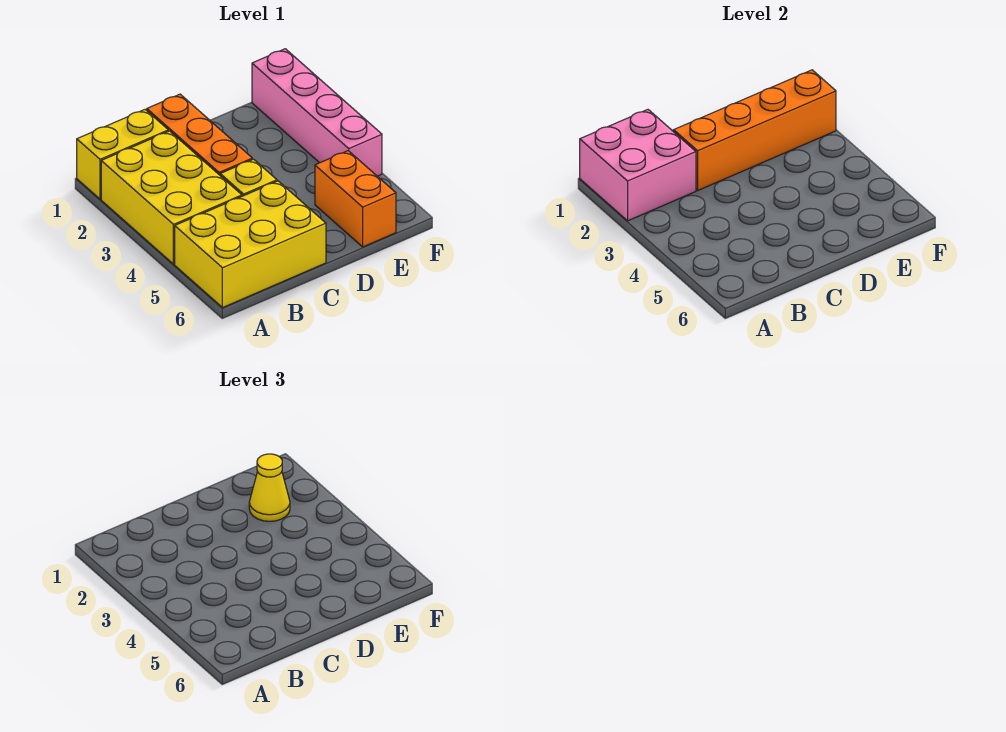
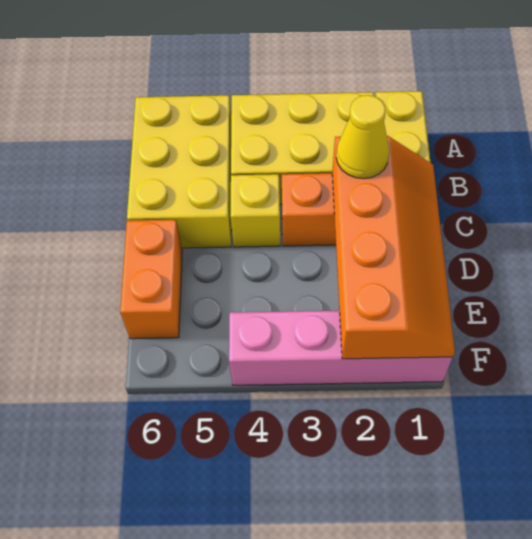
pink brick A1:B2 level 2 -> none
yellow cone E2 level 3 -> yellow cone C2 level 3
orange brick E5:E6 level 1 -> orange brick D6:E6 level 1

